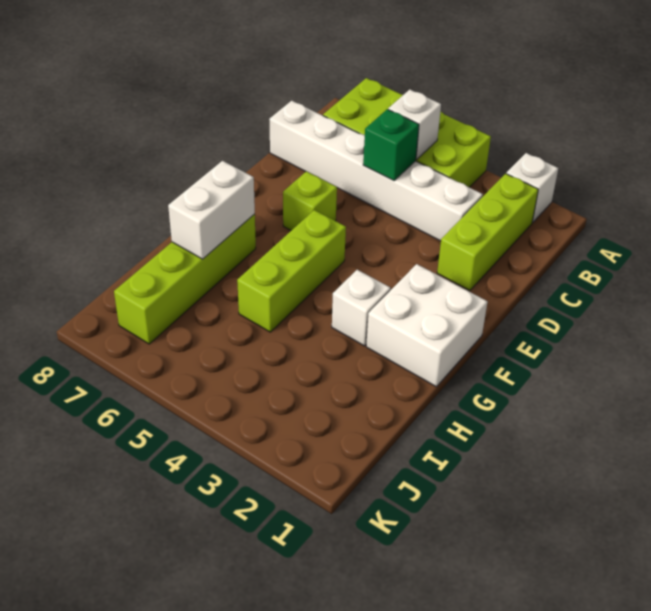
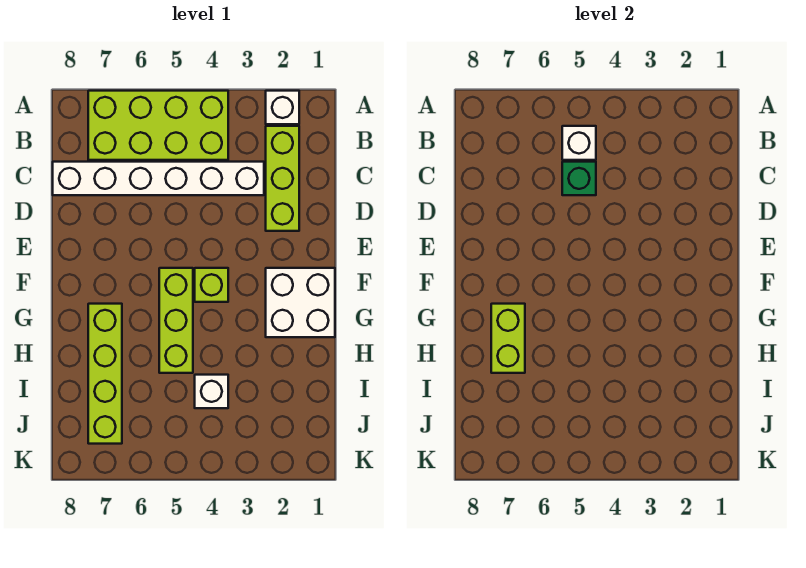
lime brick E6 level 1 -> lime brick F4 level 1
white brick G3 level 1 -> white brick I4 level 1
white brick G7:H7 level 2 -> lime brick G7:H7 level 2

